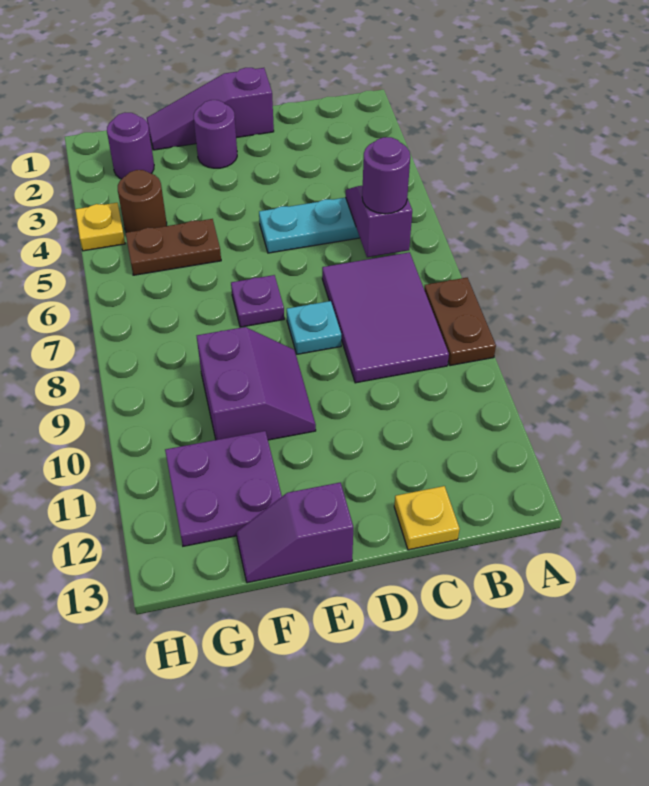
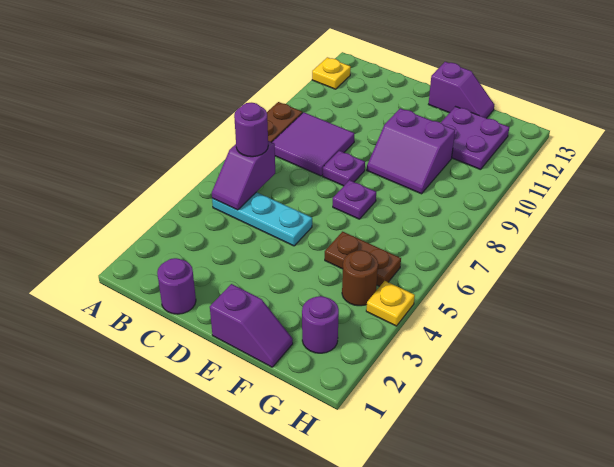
purple tile B7:C9 level 1 -> purple tile B8:C9 level 1
yellow plate C13 level 1 -> yellow plate A12 level 1
purple slope D1:F1 level 1 top D -> purple slope E1:F1 level 1 top E
cyan plate D8 level 1 -> purple plate D8 level 1
purple round brick E2 level 1 -> purple round brick C1 level 1
purple slope E9:F10 level 1 top F -> purple slope E9:F10 level 1 top 10

